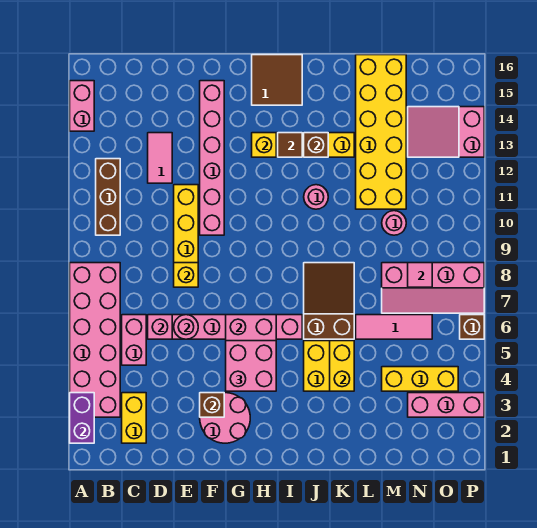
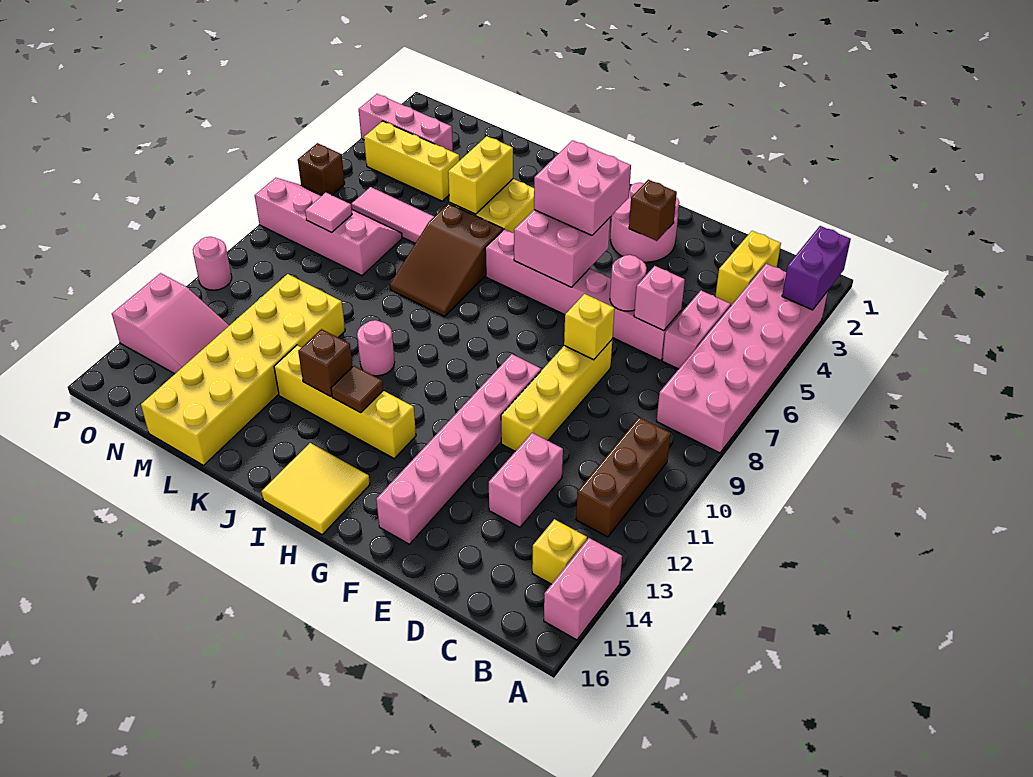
pink tile D12:D13 level 1 -> pink brick D12:D13 level 1
yellow brick H13 level 2 -> yellow brick B14 level 1
brown tile H15:I16 level 1 -> yellow tile H15:I16 level 1
pink round brick M10 level 1 -> pink round brick P11 level 1

